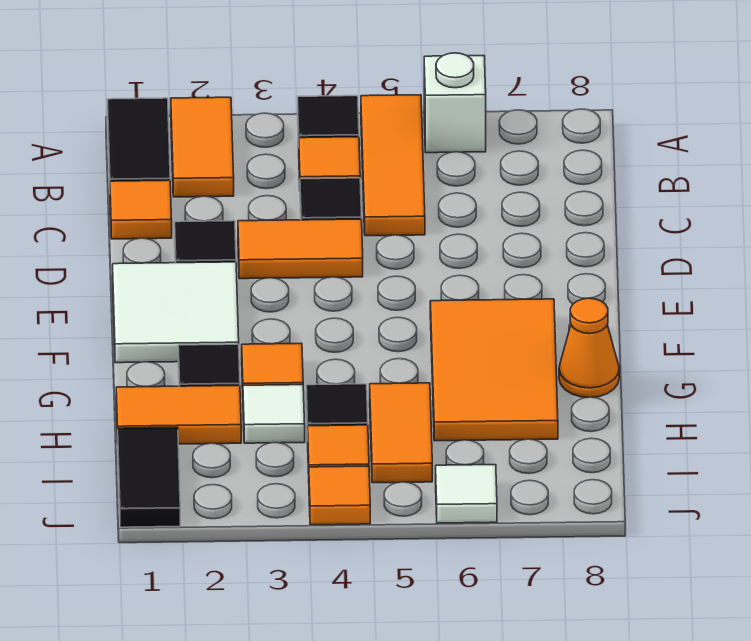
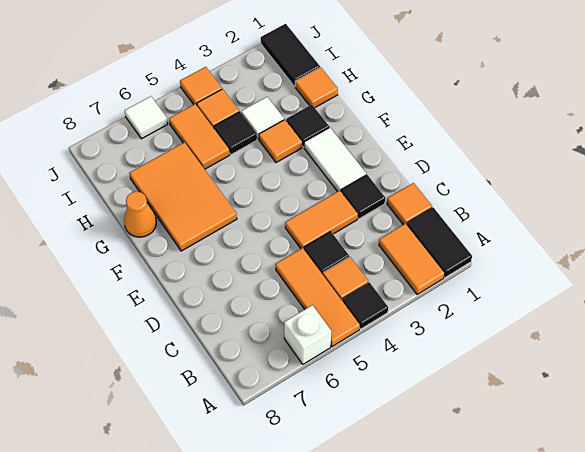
white tile E1:F2 level 1 -> white tile E2:F2 level 1
orange tile H1:H2 level 1 -> orange tile H1 level 1

